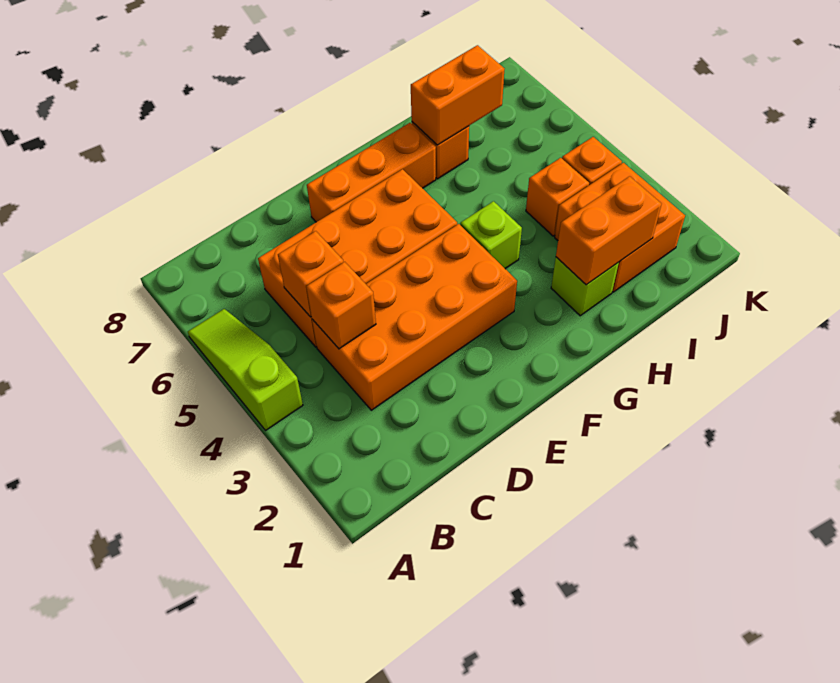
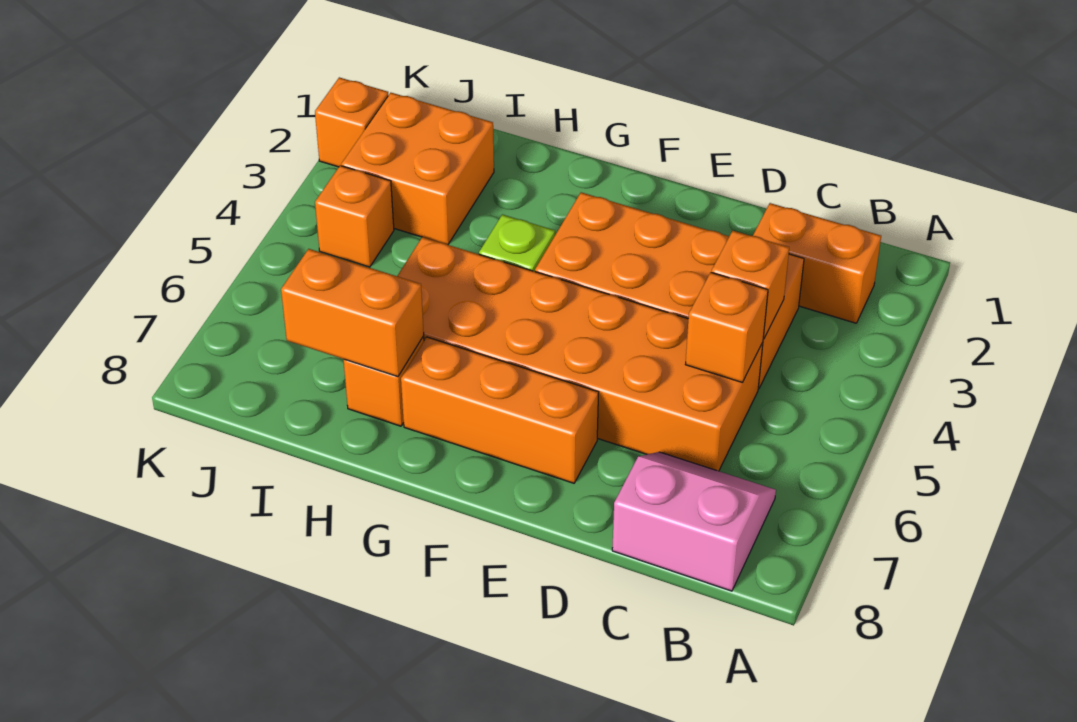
lime slope A4:A6 level 1 top 4 -> none
none -> pink slope B7:C8 level 1 top 8
orange brick C5:F6 level 1 -> orange brick C5:H6 level 1
lime brick H2 level 1 -> none
orange brick H2:I2 level 2 -> orange brick B2:C2 level 1
orange brick I4 level 1 -> orange brick K2 level 1

